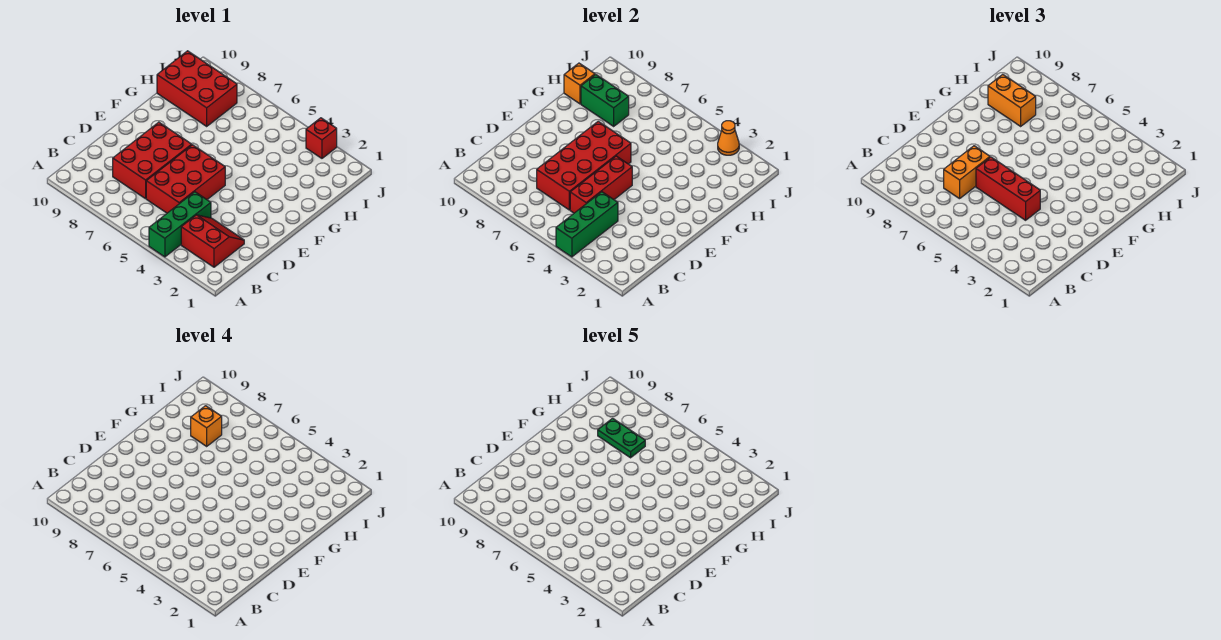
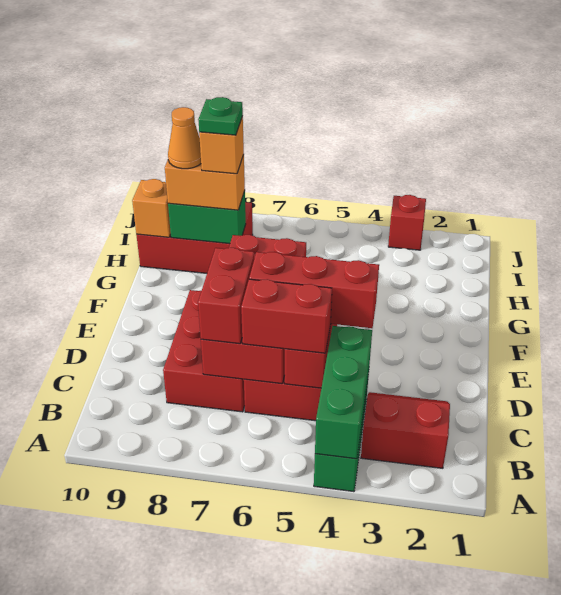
none -> red brick C5:C6 level 3
orange brick C7:D7 level 3 -> red brick C7:D7 level 3
green plate H7:H8 level 5 -> green plate H8 level 5
orange cone J3 level 2 -> orange cone H9 level 4

